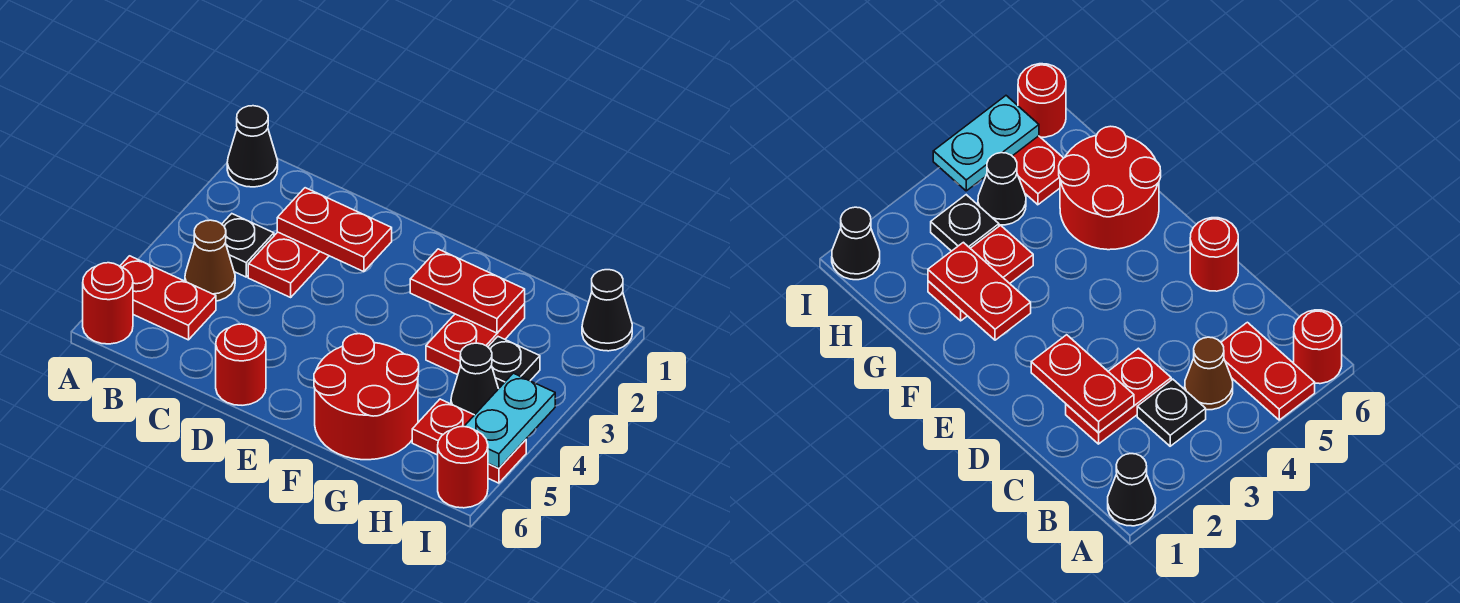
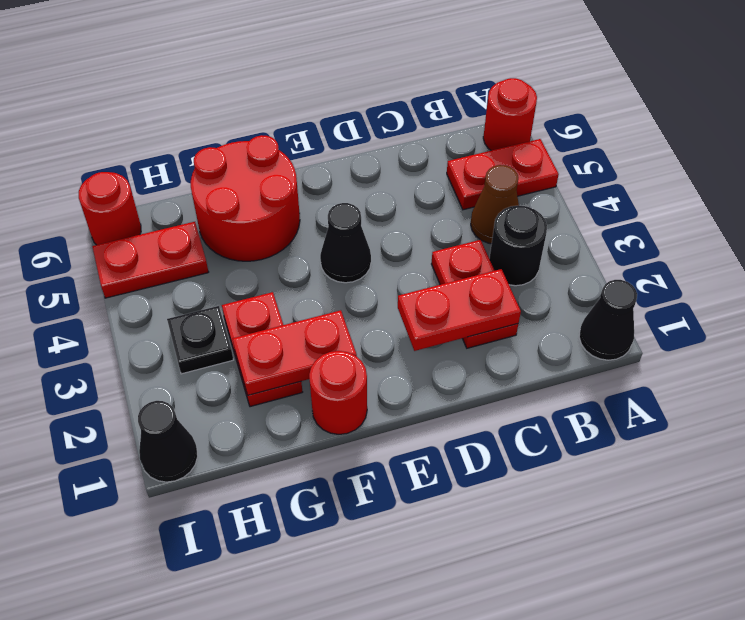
black plate B3 level 1 -> black round brick B3 level 1
red round brick D6 level 1 -> red round brick F1 level 1
black cone H4 level 1 -> black cone E4 level 1
cyan plate I4:I5 level 2 -> none

